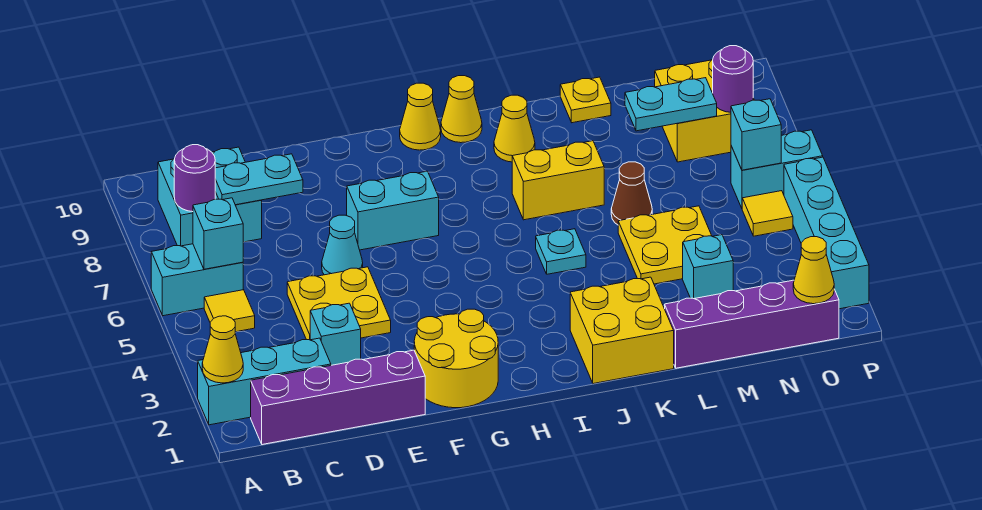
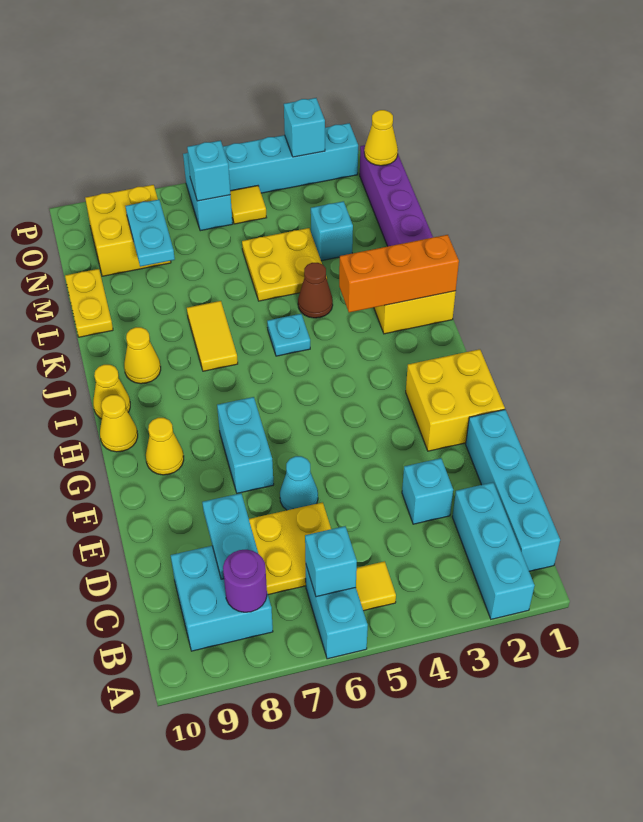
yellow cone A2 level 2 -> yellow cone G9 level 1
purple brick B1:E1 level 1 -> cyan brick B1:E1 level 1
yellow plate D4:E5 level 1 -> yellow plate C6:D7 level 1
yellow round brick F1:G2 level 1 -> yellow brick F1:G2 level 1
none -> orange brick J1:J3 level 2
yellow brick J7:K7 level 1 -> yellow tile J7:K7 level 1
brown cone L6 level 1 -> brown cone K4 level 1
yellow plate L10 level 1 -> yellow plate L10:M10 level 1
purple round brick O8 level 2 -> none
none -> cyan brick P3 level 2

